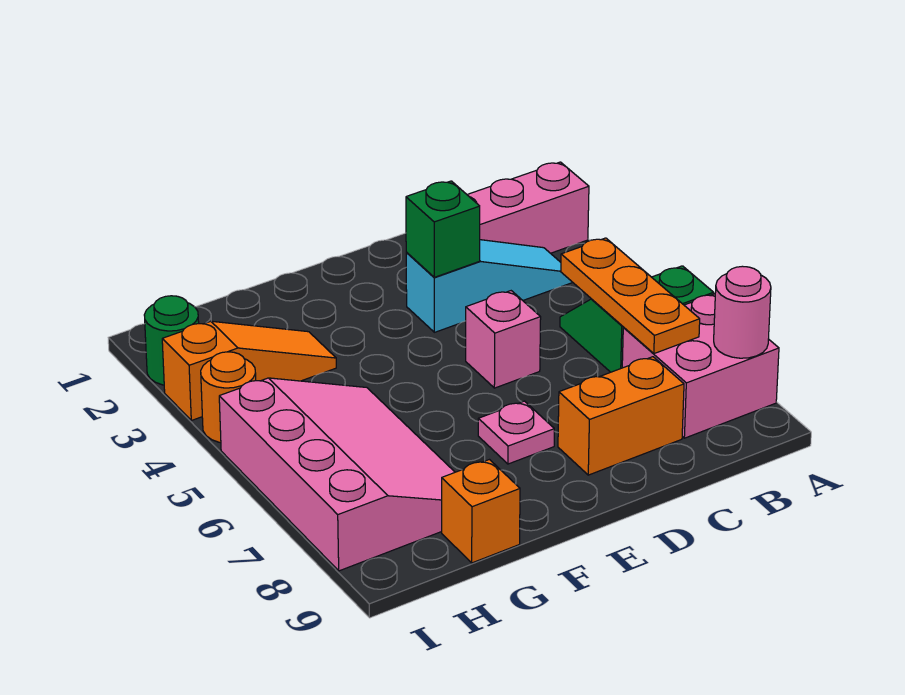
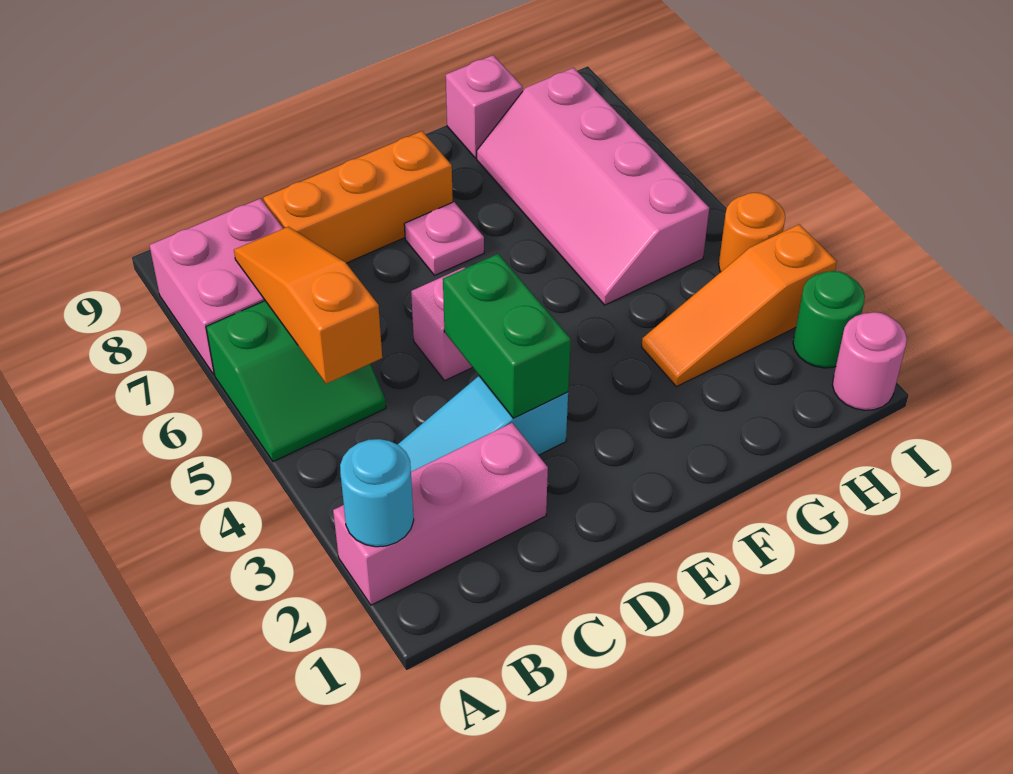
none -> cyan round brick A2 level 2
pink round brick A8 level 2 -> pink round brick I1 level 1
orange plate B5:B7 level 2 -> orange slope B5:B7 level 2 top 5
orange brick C8:D8 level 1 -> orange brick C8:E8 level 1
green brick D3 level 2 -> green brick D3:D4 level 2
pink slope G5:I8 level 1 top I -> pink slope G5:H8 level 1 top H
orange brick G9 level 1 -> pink brick G9 level 1

